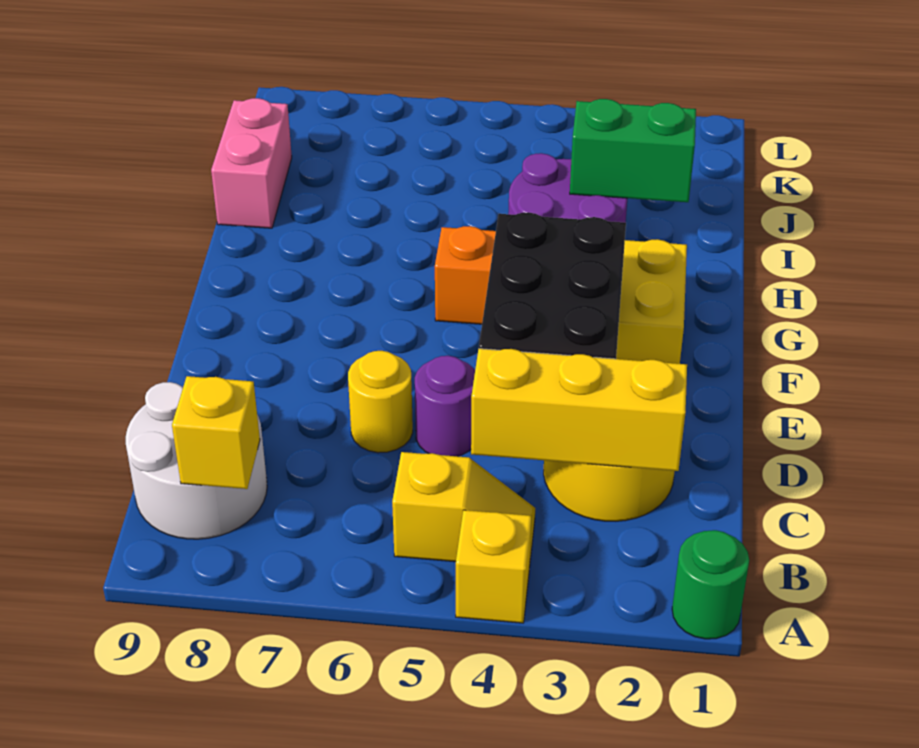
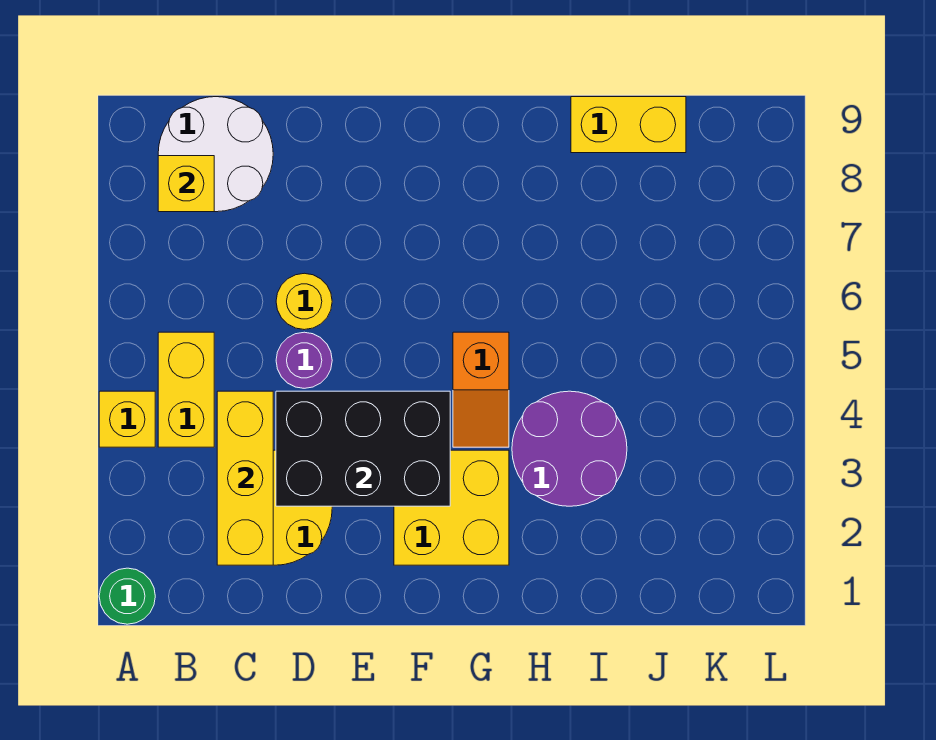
yellow slope B4:B5 level 1 top 5 -> yellow brick B4:B5 level 1
green brick I2:I3 level 2 -> none
pink brick I9:J9 level 1 -> yellow brick I9:J9 level 1

